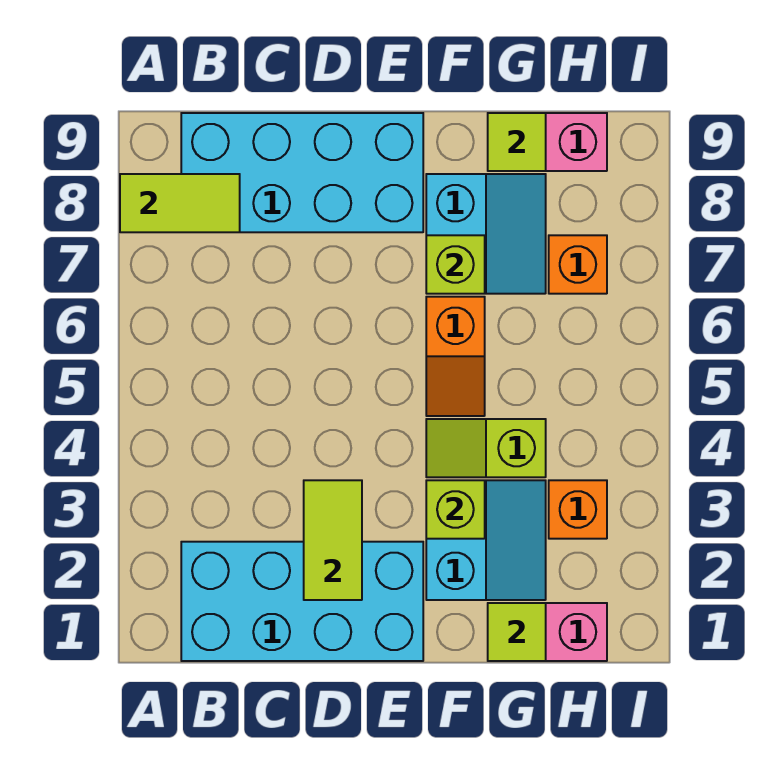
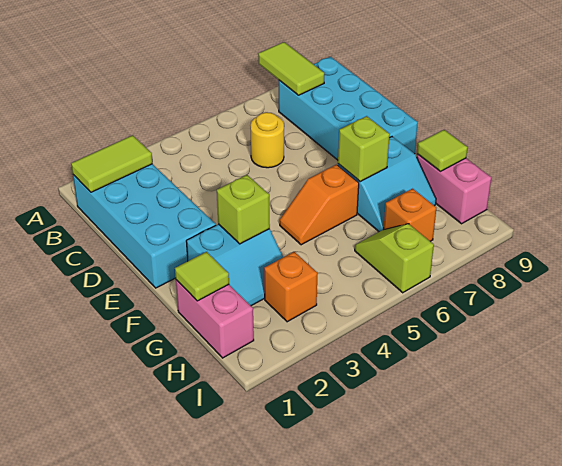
none -> yellow round brick C6 level 1
lime tile D2:D3 level 2 -> lime tile B1:B2 level 2
lime slope F4:G4 level 1 top G -> lime slope H6:I6 level 1 top I

